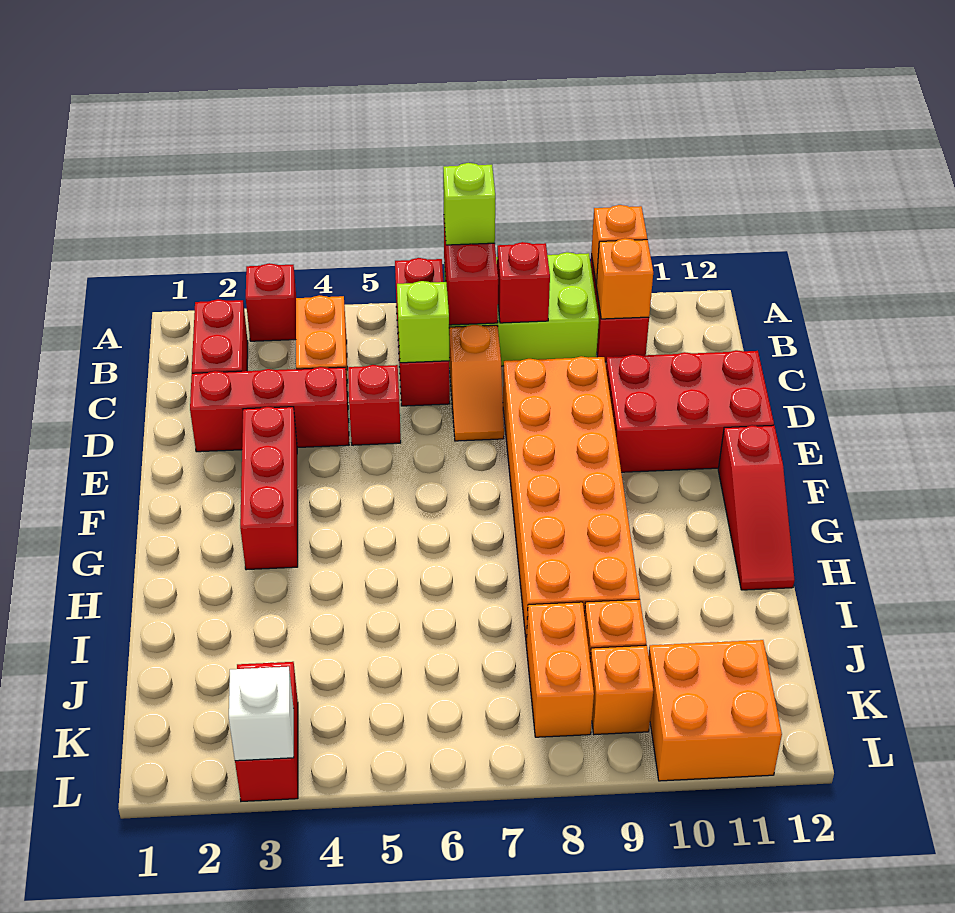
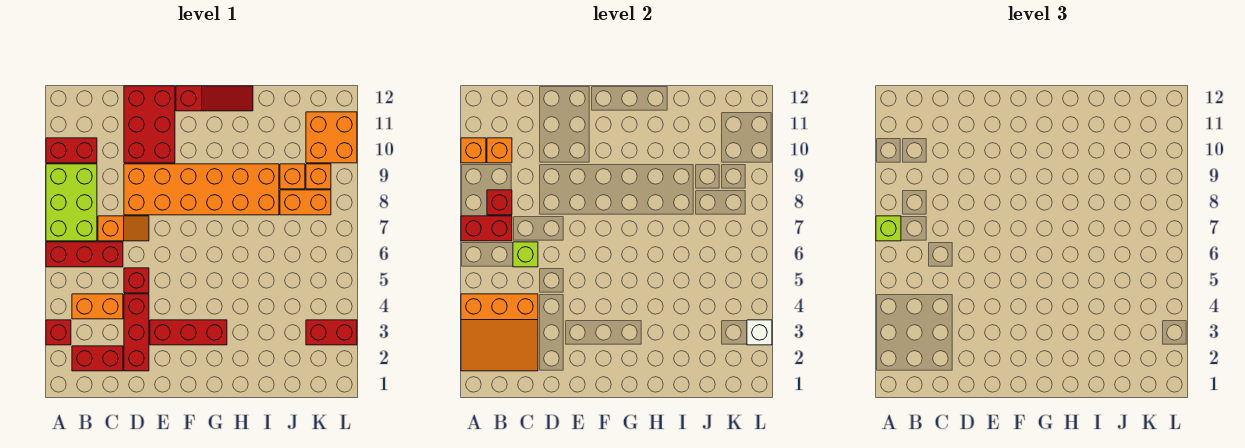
none -> orange slope A2:C4 level 2 top 4

